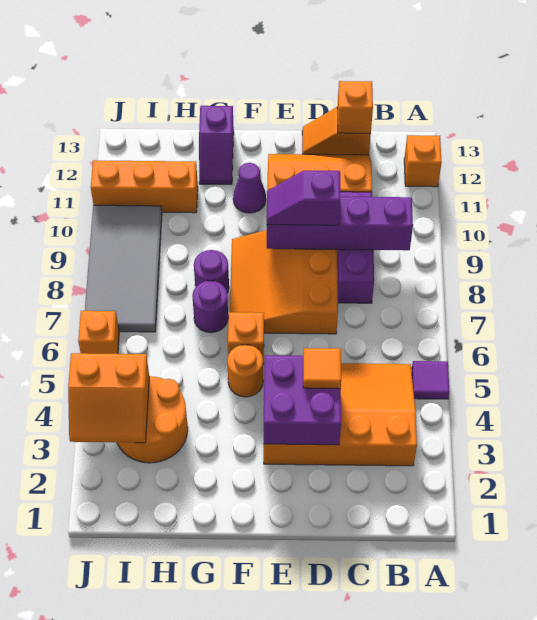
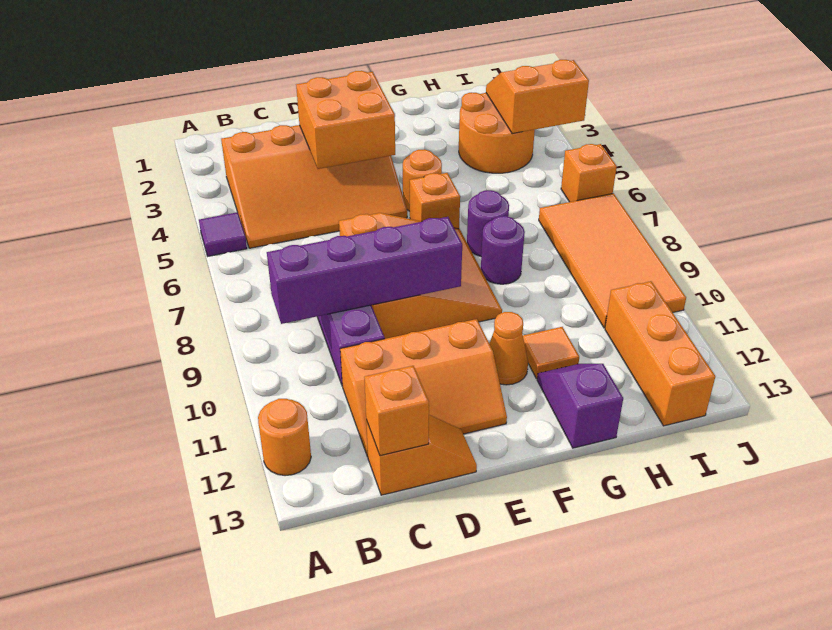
orange brick A12 level 1 -> orange round brick A12 level 1
purple brick D3:E4 level 2 -> orange brick D3:E4 level 2
orange tile D4 level 3 -> orange tile G11 level 1
purple slope D9:E9 level 3 top D -> none
purple cone F11 level 1 -> orange cone F11 level 1
orange brick H11:J11 level 1 -> orange brick I11:I13 level 1
grey tile I7:J10 level 1 -> orange tile I7:J10 level 1

